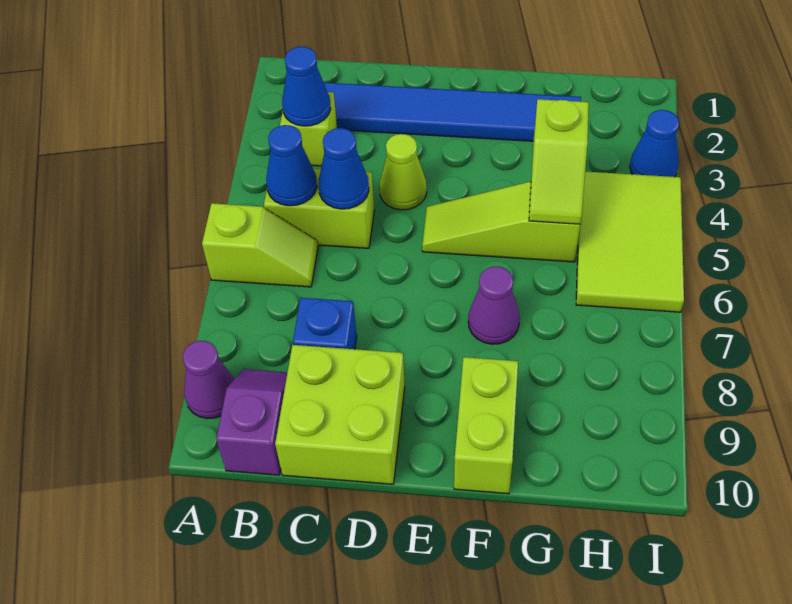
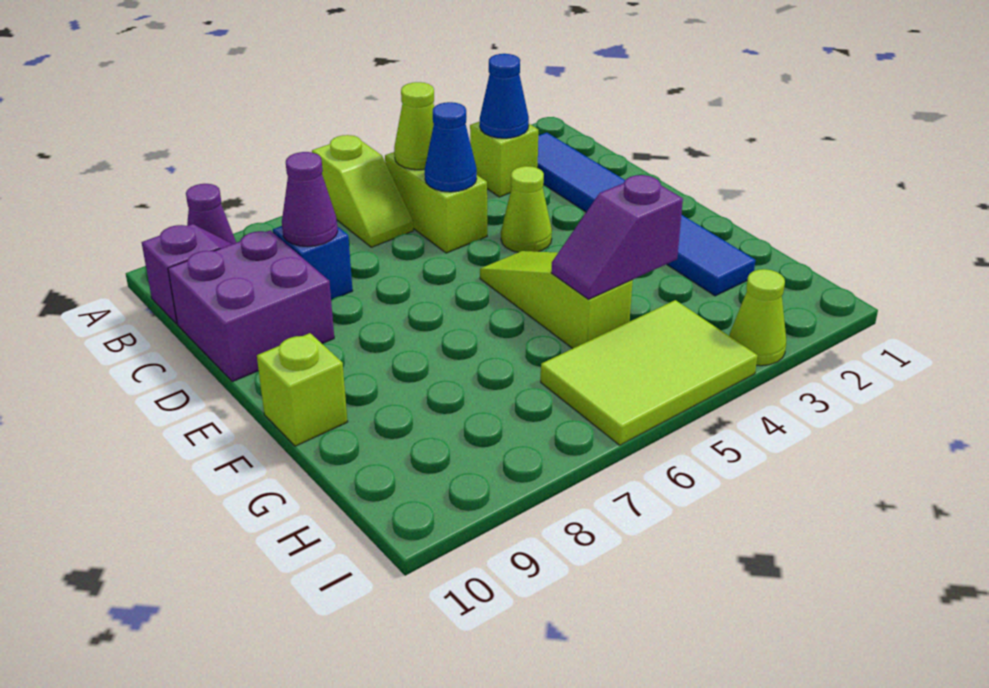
blue cone B5 level 2 -> lime cone B5 level 2
lime brick C9:D10 level 1 -> purple brick C9:D10 level 1
purple cone F7 level 1 -> purple cone C8 level 2
lime brick F9:F10 level 1 -> lime brick F10 level 1
lime slope G4:G5 level 2 top 4 -> purple slope G4:G5 level 2 top 4
blue cone I3 level 1 -> lime cone I3 level 1

